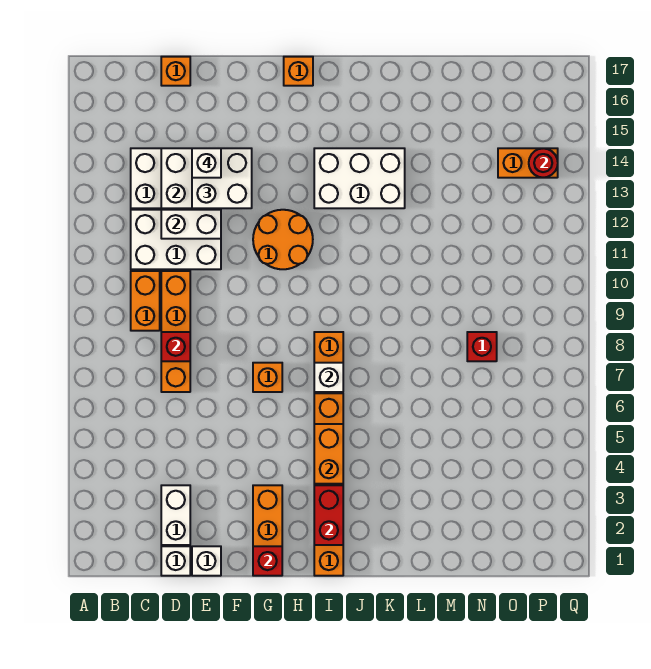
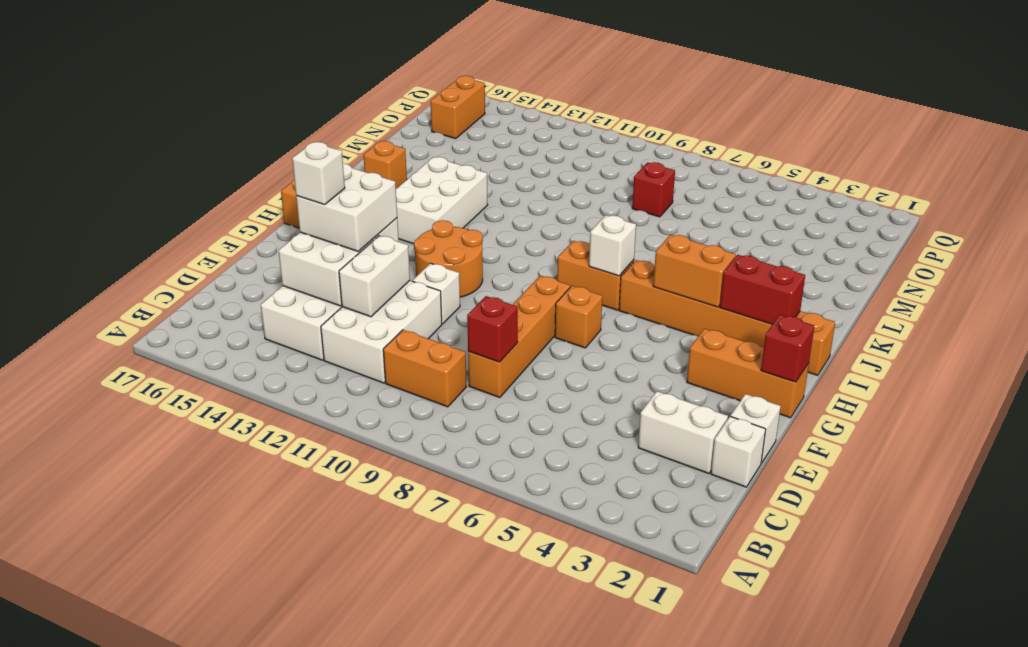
orange brick D7:D10 level 1 -> orange brick D8:G8 level 1
orange brick D17 level 1 -> orange brick K16 level 1
none -> white brick F11 level 1
orange brick O14:P14 level 1 -> orange brick O16:P16 level 1
red round brick P14 level 2 -> none

